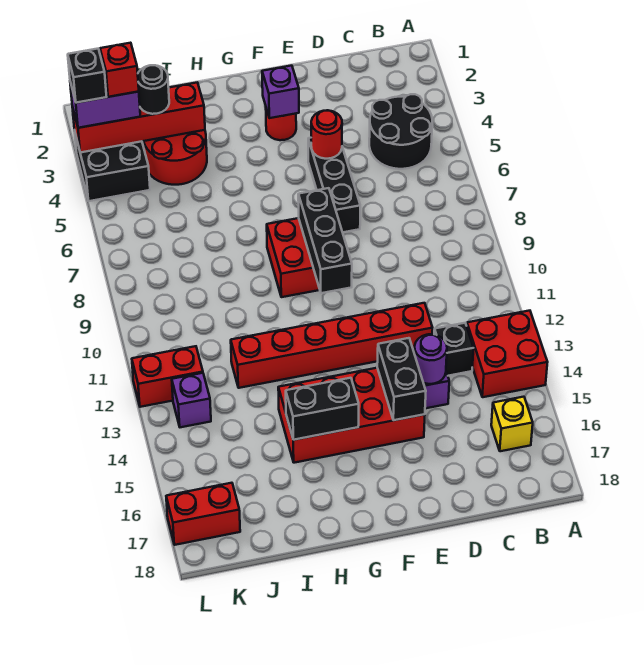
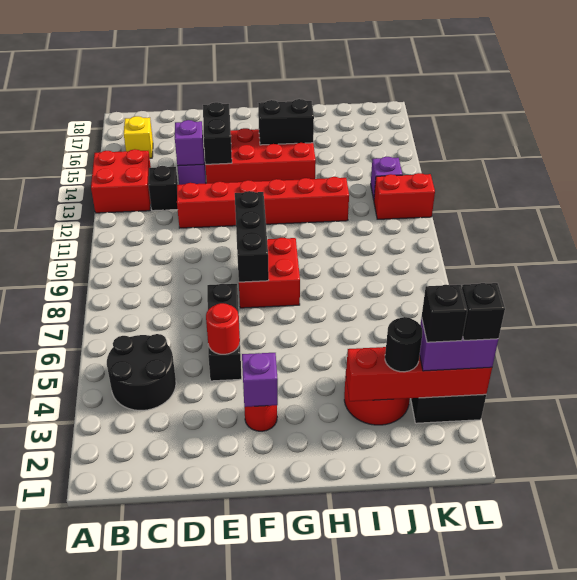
purple round brick D14 level 2 -> purple brick D14 level 2
red brick K3 level 4 -> black brick K3 level 4
red brick K17:L17 level 1 -> none

